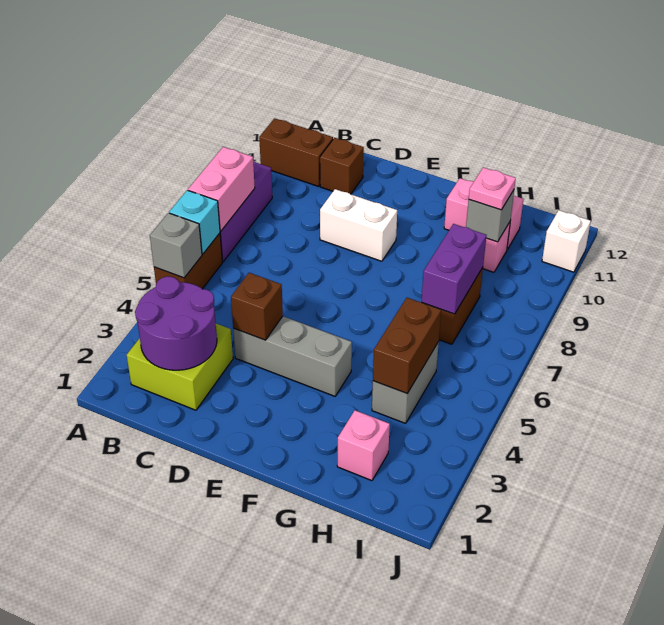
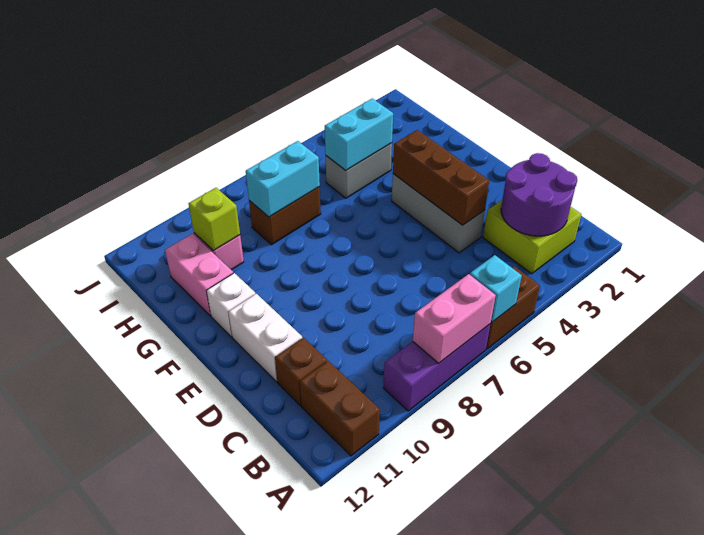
grey brick A5 level 2 -> none
brown brick D4 level 2 -> brown brick D4:F4 level 2
white brick D9:E9 level 1 -> white brick D11:E11 level 1
pink brick H2 level 1 -> none
brown brick H4:H5 level 2 -> cyan brick H4:H5 level 2
purple brick H7:H8 level 2 -> cyan brick H7:H8 level 2
grey brick H10 level 2 -> lime brick H10 level 2
pink plate H10 level 3 -> none
white brick J11 level 1 -> white brick F11 level 1

